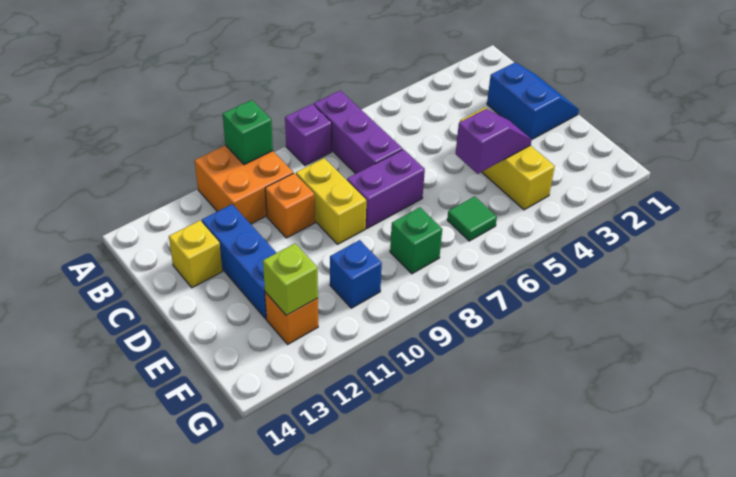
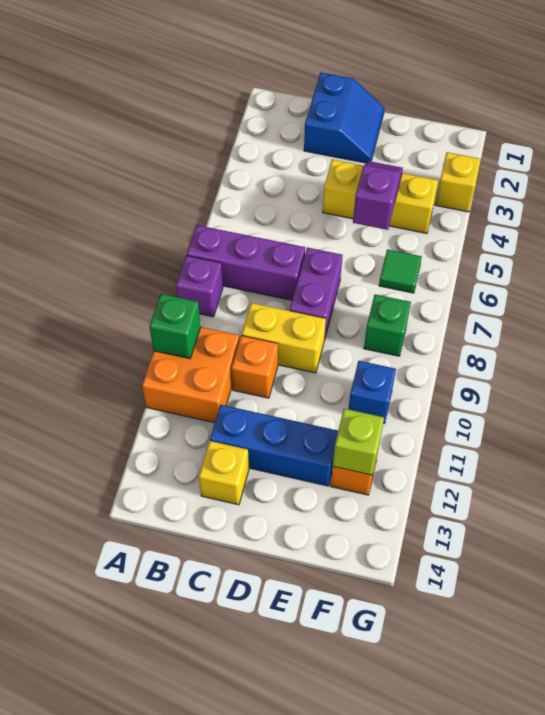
blue slope C1:D2 level 1 top 2 -> blue slope C1:D2 level 1 top C
none -> yellow brick G3 level 1

